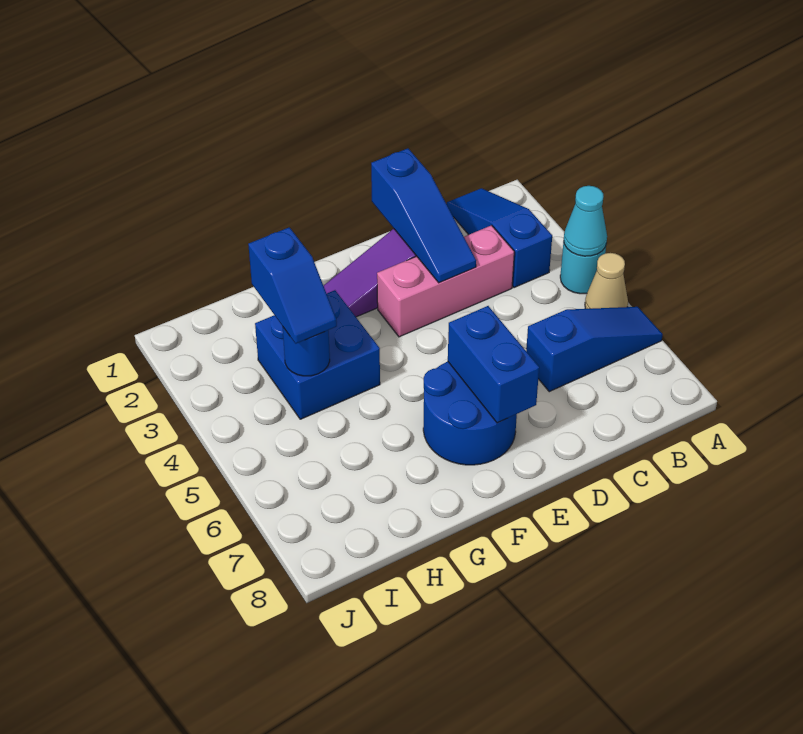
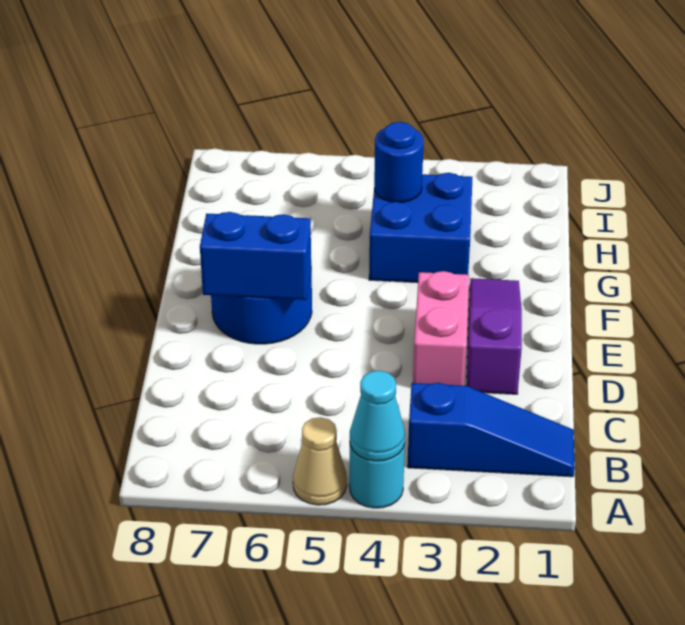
blue slope A6:C6 level 1 top C -> none
pink brick C3:E3 level 1 -> pink brick D3:E3 level 1
blue slope D1:D3 level 2 top 1 -> none
blue slope H3:H4 level 3 top 3 -> none

